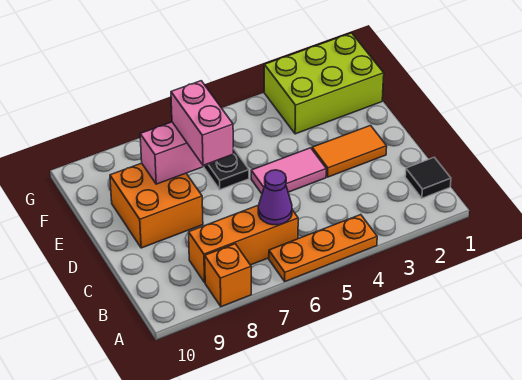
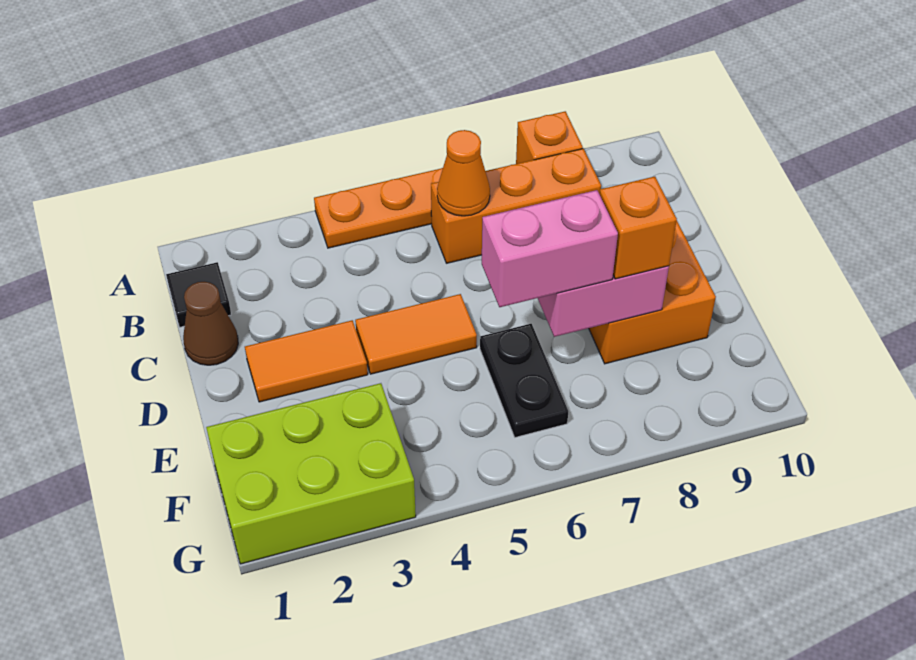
purple cone B6 level 2 -> orange cone B6 level 2
none -> brown cone C1 level 1
pink tile D4:D5 level 1 -> orange tile D4:D5 level 1
pink brick D7:E7 level 3 -> pink brick E6:E7 level 3
none -> orange brick E8 level 3

